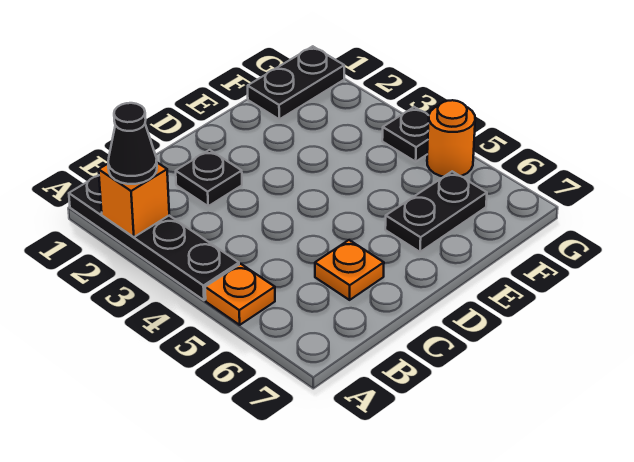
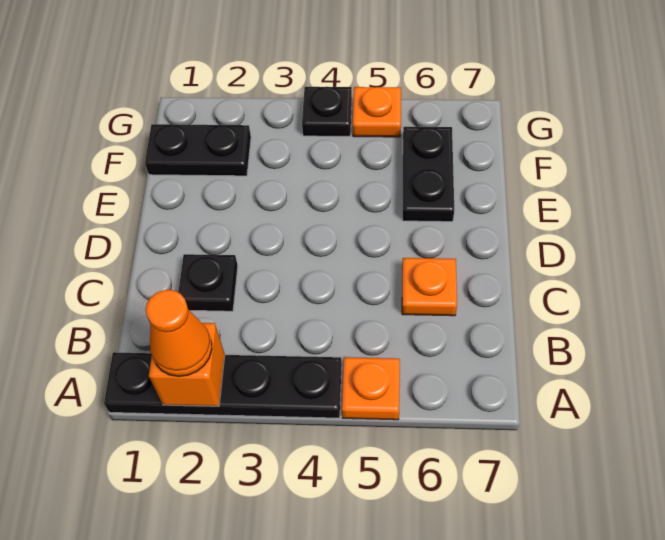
black cone A2 level 3 -> orange cone A2 level 3
black plate F1:G1 level 1 -> black plate F1:F2 level 1
orange round brick G5 level 1 -> orange plate G5 level 1

